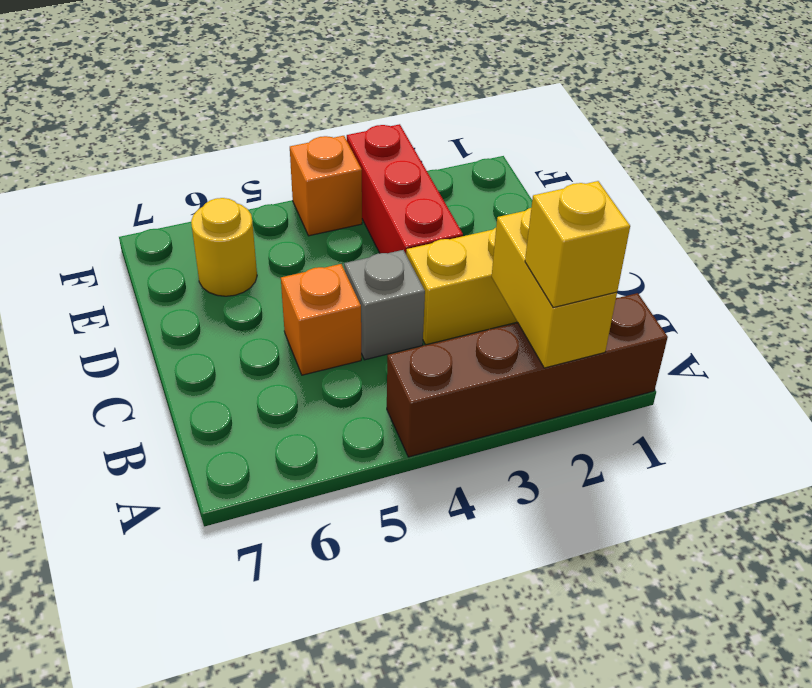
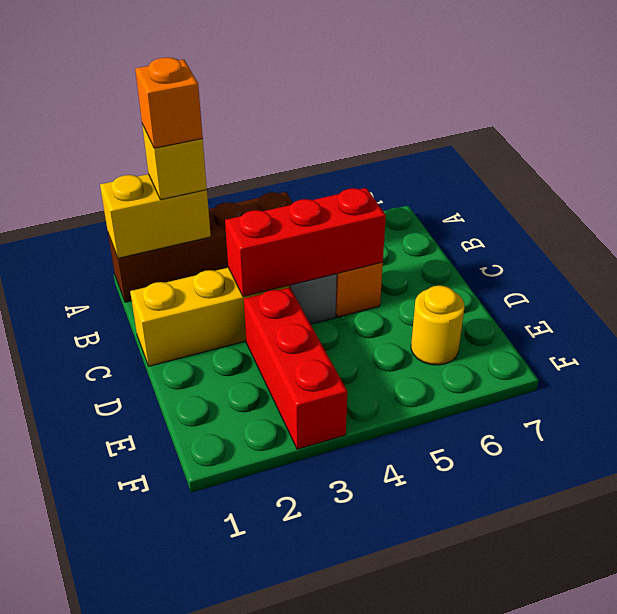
yellow brick A2:B2 level 2 -> yellow brick A1:A2 level 2
none -> red brick C3:C5 level 2
orange brick F4 level 1 -> orange brick A2 level 4

